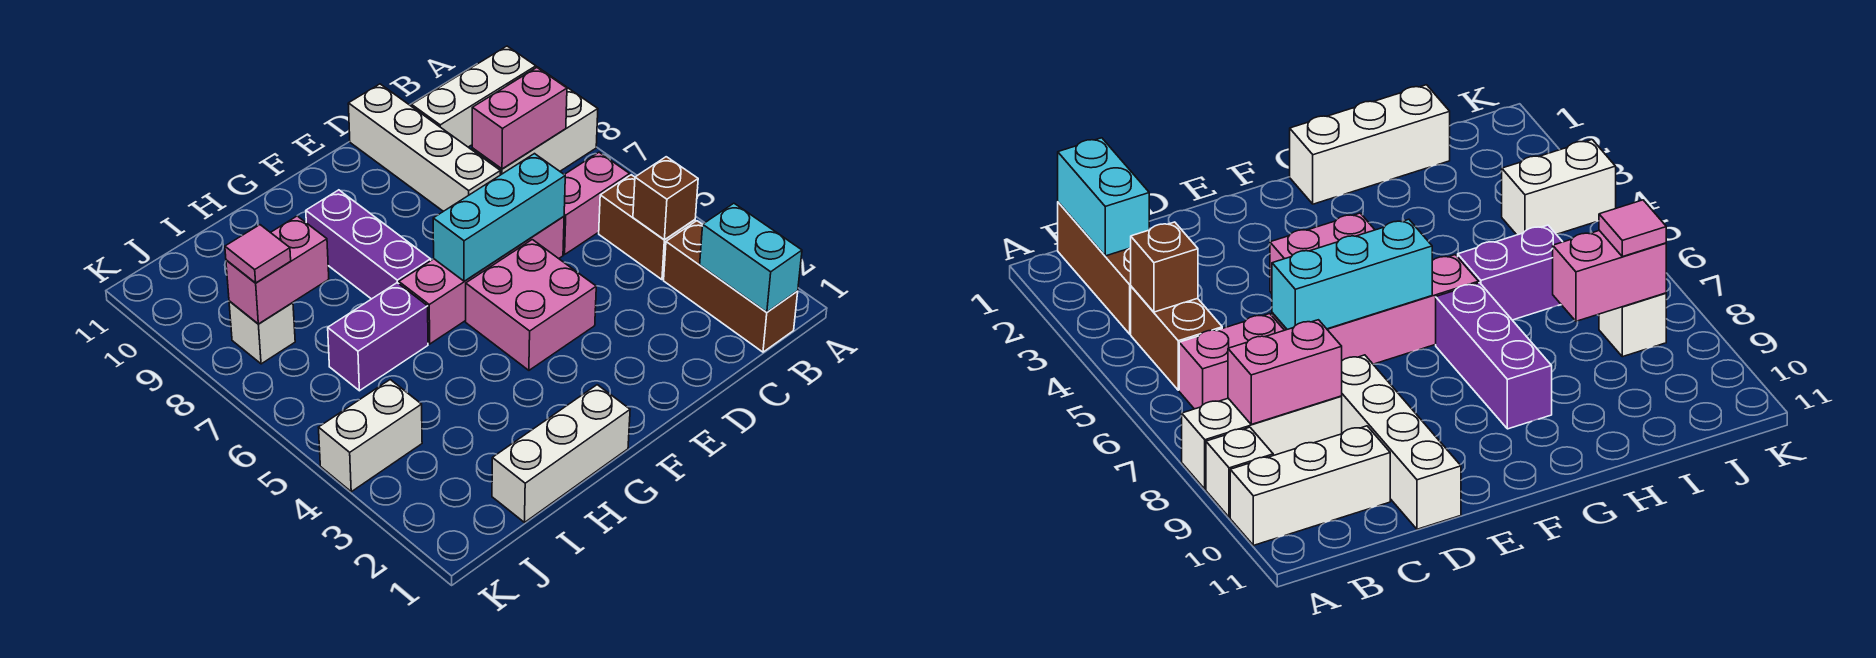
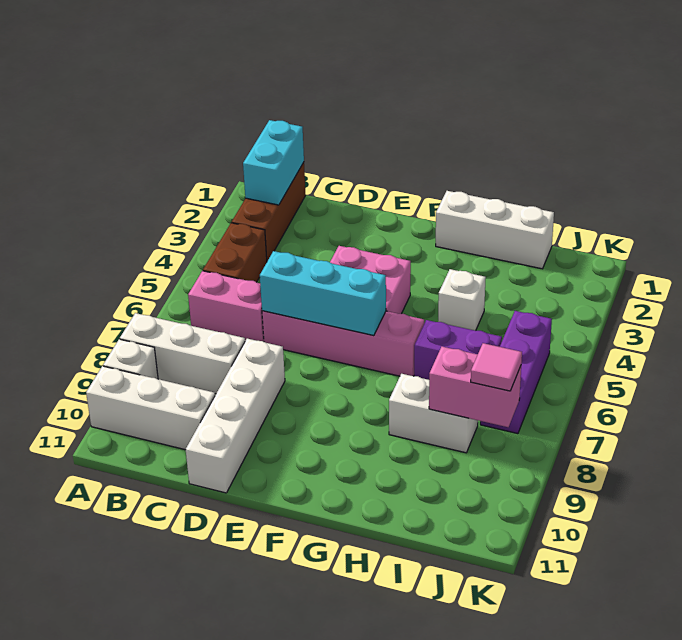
brown brick B4 level 2 -> none
pink brick B8:C8 level 2 -> none
purple brick G7:G9 level 1 -> purple brick J5:J7 level 1
white brick J4:K4 level 1 -> white brick H8:I8 level 1
white brick J8 level 1 -> white brick H4 level 1

